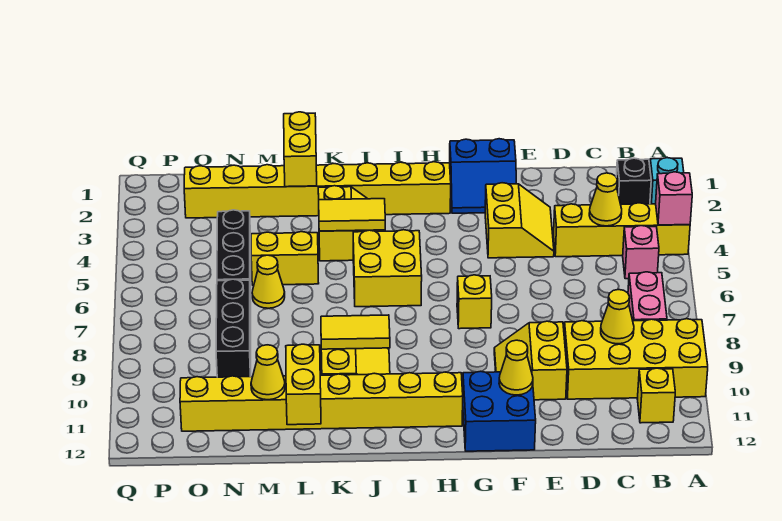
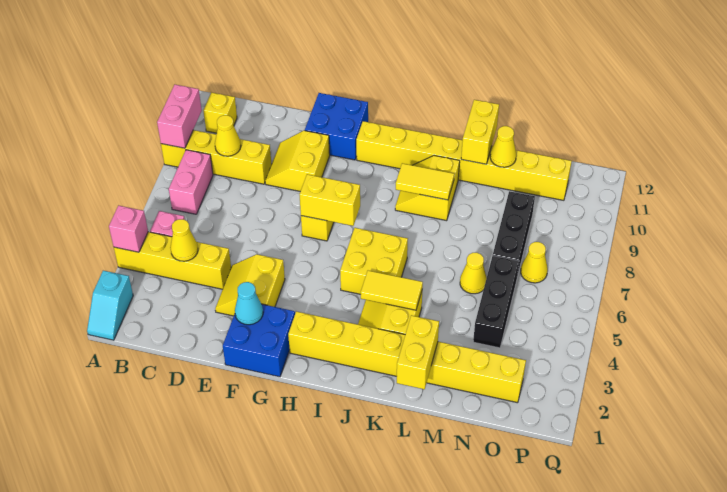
yellow brick A9:D10 level 1 -> yellow brick A9:D9 level 1
none -> pink brick A9:A10 level 2
black brick B2 level 1 -> none
yellow slope E9:F10 level 1 top E -> yellow slope E9:F10 level 1 top F
blue slope F1:G2 level 1 top 1 -> blue brick F1:G2 level 1
none -> cyan cone F2 level 2
yellow cone F11 level 2 -> yellow cone O7 level 1
yellow brick L5:M5 level 1 -> yellow brick G7:H7 level 2

